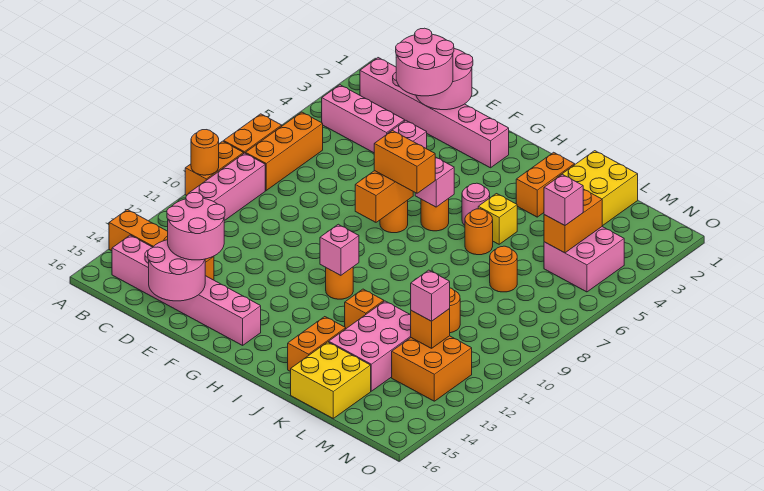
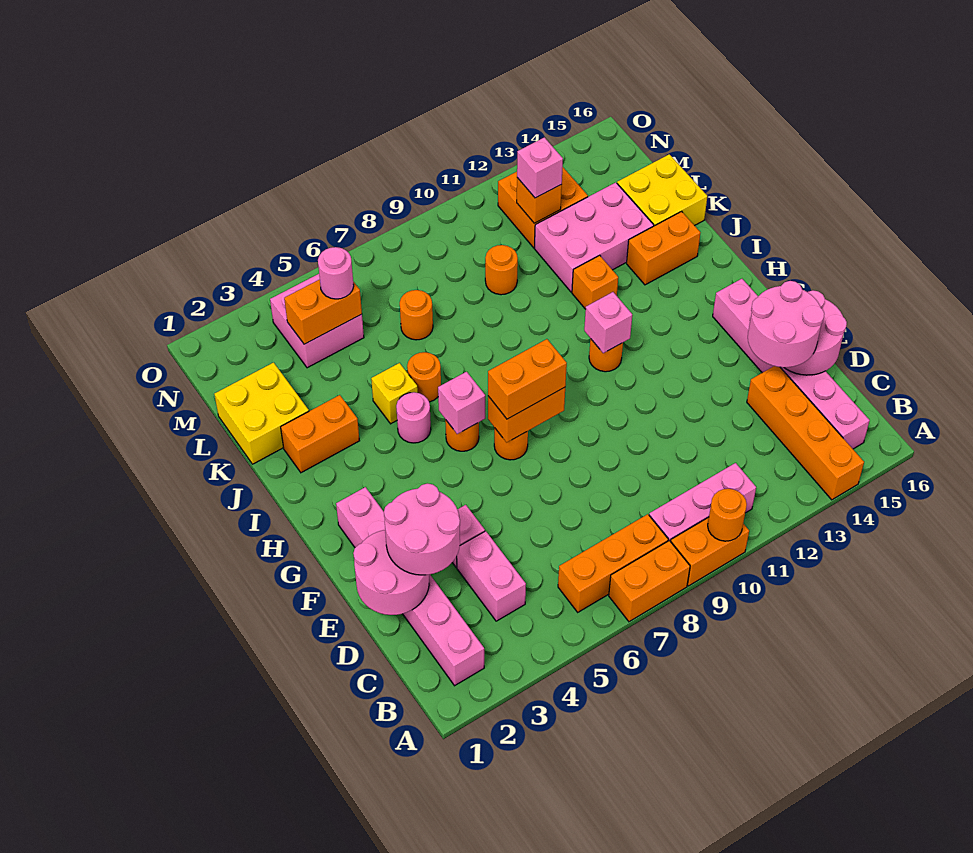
pink brick B4:D4 level 1 -> pink brick C4:D4 level 1
orange brick G7:H7 level 3 -> orange brick G7:G8 level 3
pink brick M5 level 3 -> pink round brick M5 level 3

